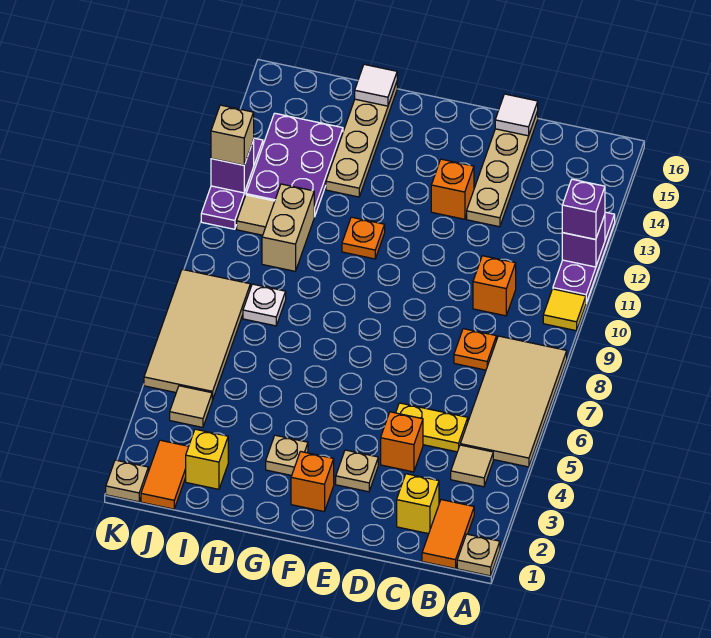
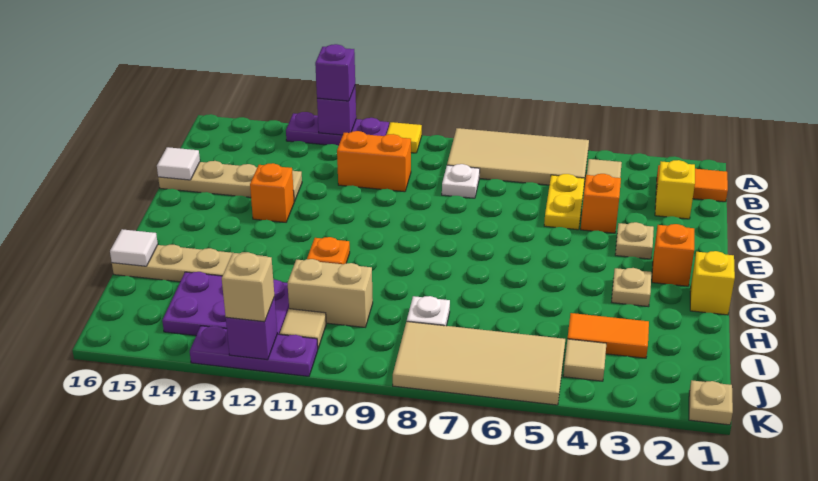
tan plate A1 level 1 -> none
orange plate C8 level 1 -> white plate C8 level 1
orange brick C10 level 1 -> orange brick C10:C11 level 1
yellow brick I2 level 1 -> yellow brick G1 level 1
orange tile J1:J2 level 1 -> orange tile I3:I4 level 1

